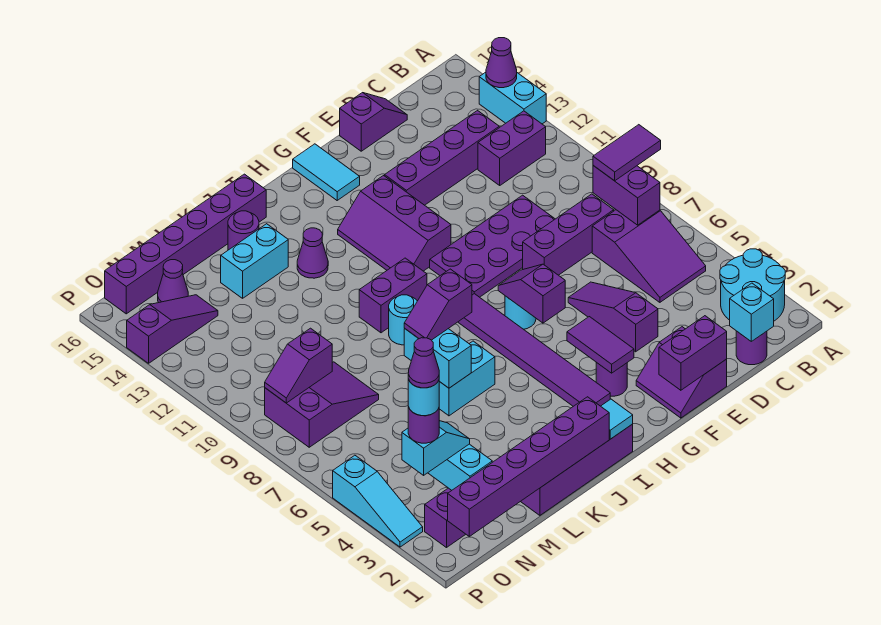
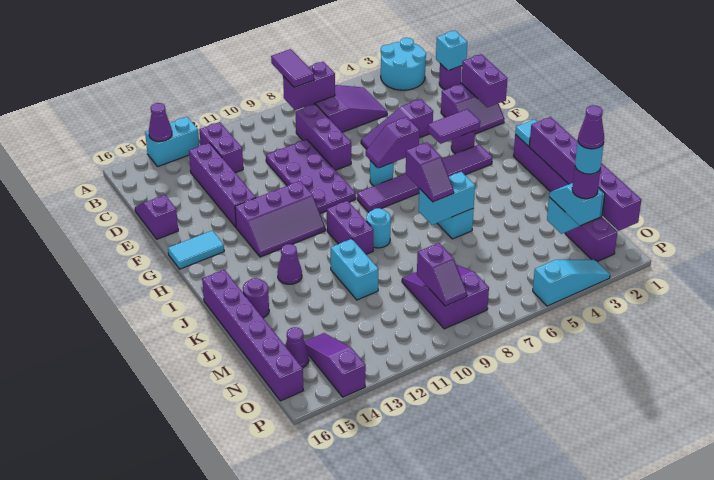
cyan brick K14:L14 level 1 -> cyan brick K11:L11 level 1

